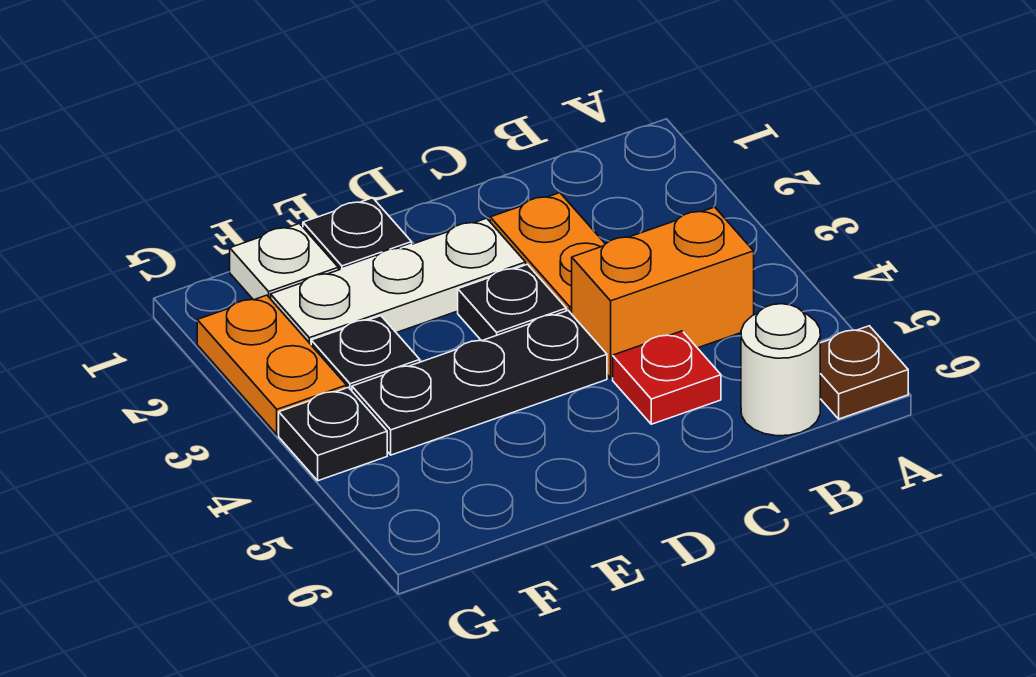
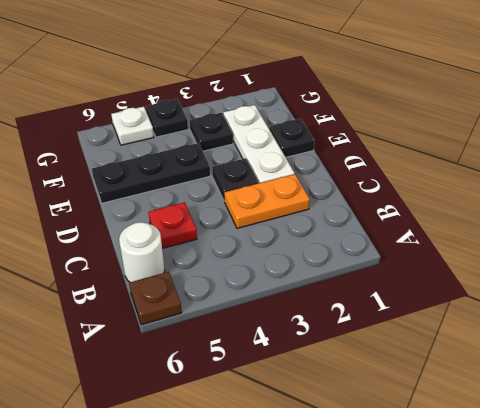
orange brick B4:C4 level 1 -> none
black plate D4:F4 level 1 -> black plate E4:E6 level 1
white plate F1 level 1 -> white plate G5 level 1
orange plate G2:G3 level 1 -> none

